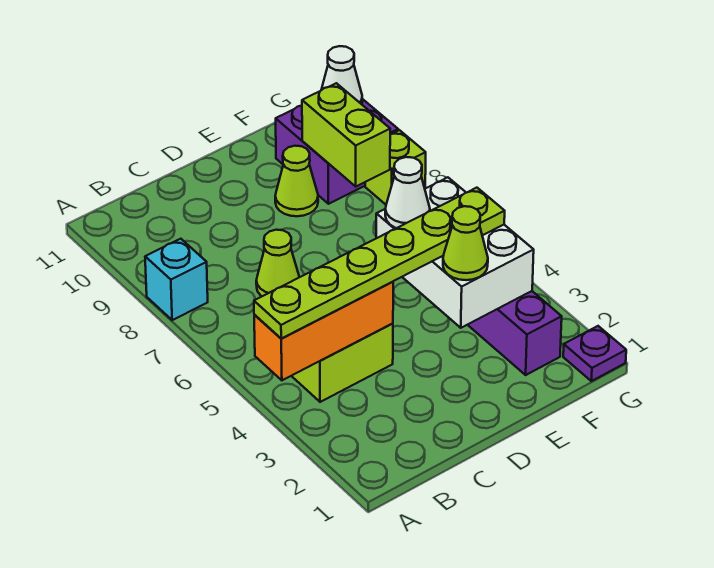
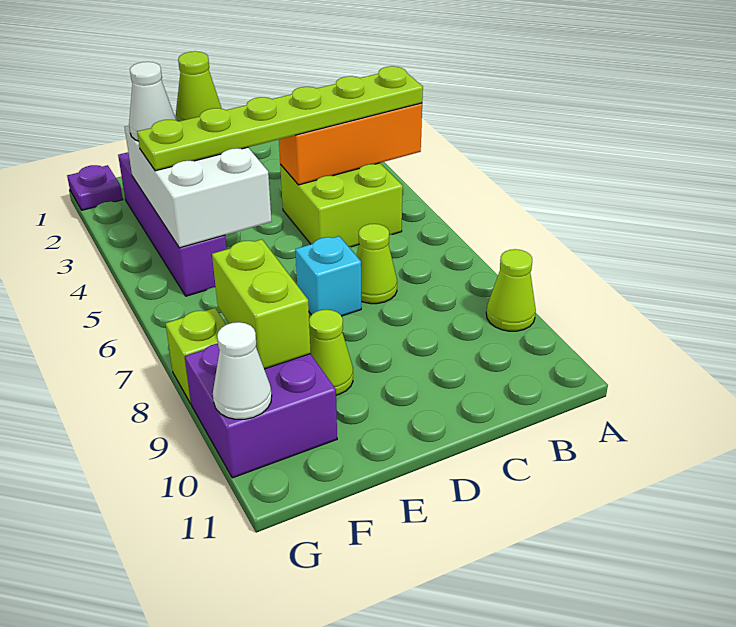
cyan brick A8 level 1 -> cyan brick D7 level 1
none -> lime cone A9 level 1
white cone E5 level 3 -> white cone F3 level 3

